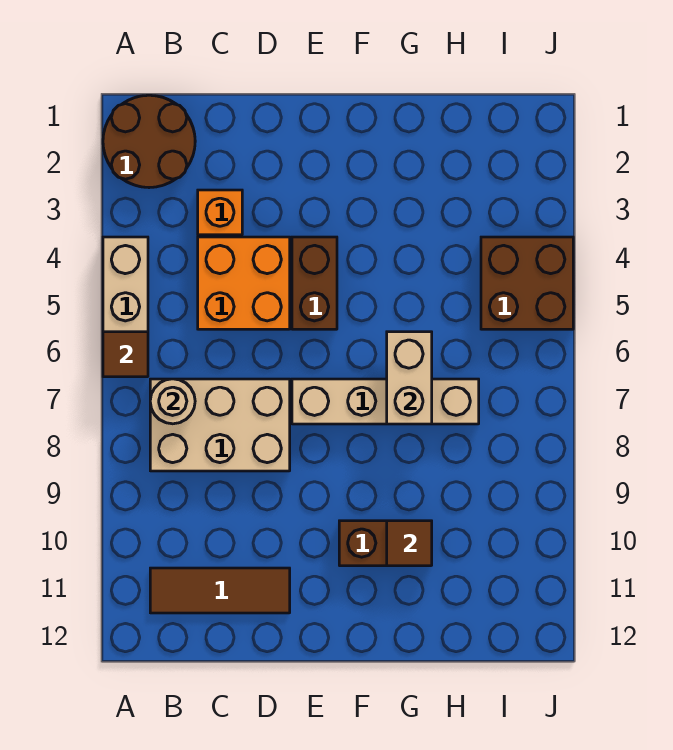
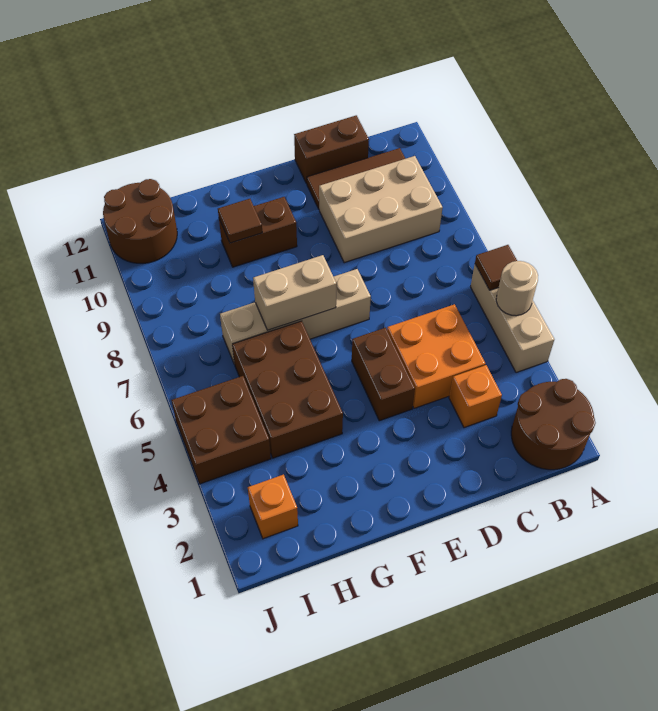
tan brick B7:D8 level 1 -> tan brick B9:D10 level 1
tan round brick B7 level 2 -> tan round brick A5 level 2
none -> brown brick C12:D12 level 1
none -> brown brick G4:H6 level 1
tan brick G6:G7 level 2 -> tan brick F7:G7 level 2
none -> orange brick I2 level 1
none -> brown round brick I11:J12 level 1

